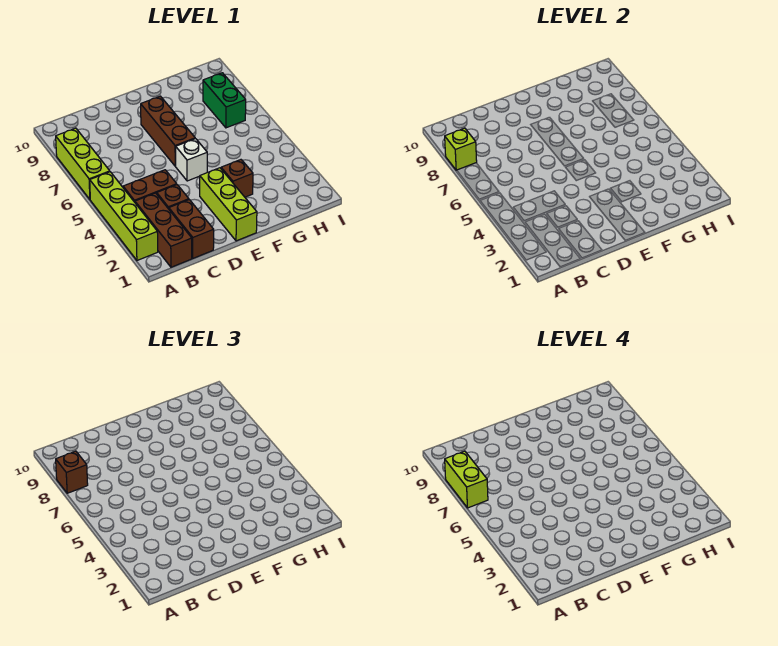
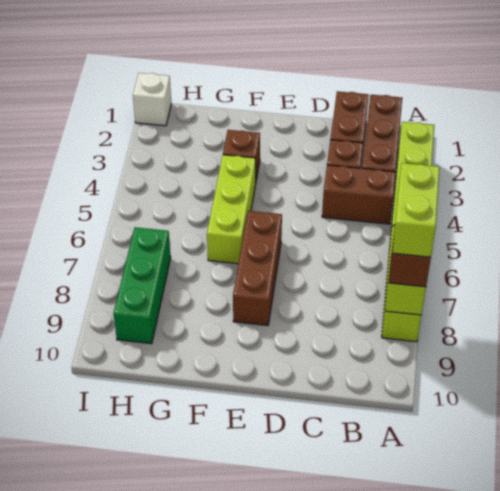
lime brick E1:E3 level 1 -> lime brick F4:F6 level 1
white brick E5 level 1 -> white brick I1 level 1
green brick H7:H8 level 1 -> green brick H7:H9 level 1

